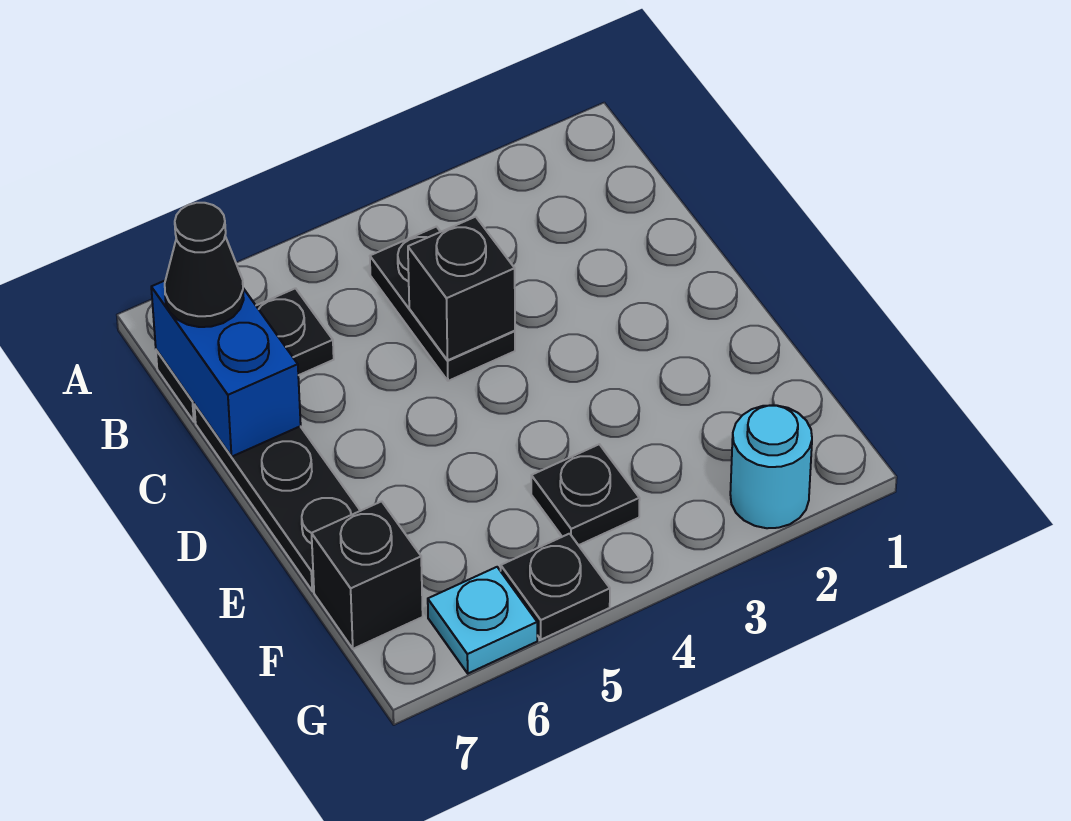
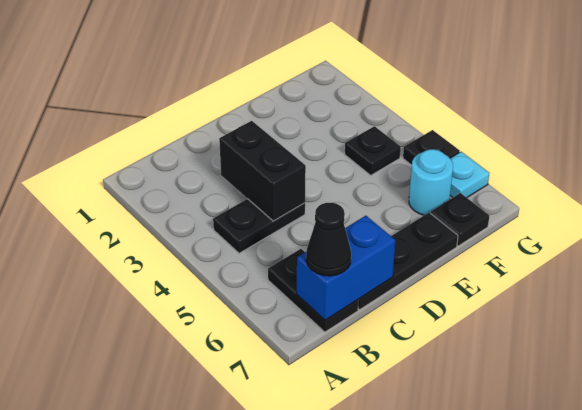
black brick C4 level 2 -> black brick C3:C4 level 2
black brick F7 level 1 -> black plate F7 level 1
cyan round brick G2 level 1 -> cyan round brick F6 level 1

